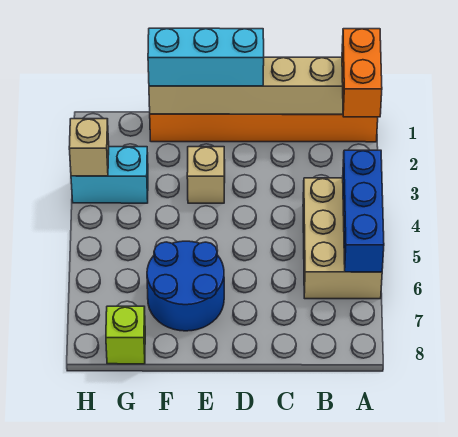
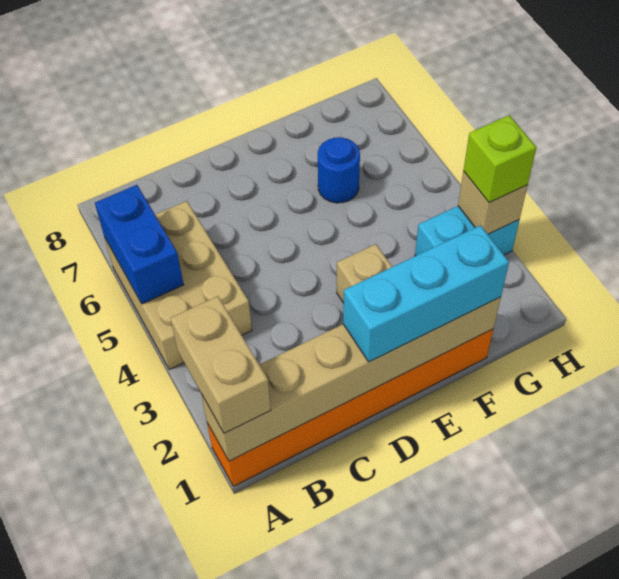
orange brick A1:A2 level 3 -> tan brick A1:A2 level 3
blue brick A4:A6 level 2 -> blue brick A5:A6 level 2
blue round brick E6:F7 level 1 -> blue round brick F6 level 1
lime brick G8 level 1 -> lime brick H3 level 3

